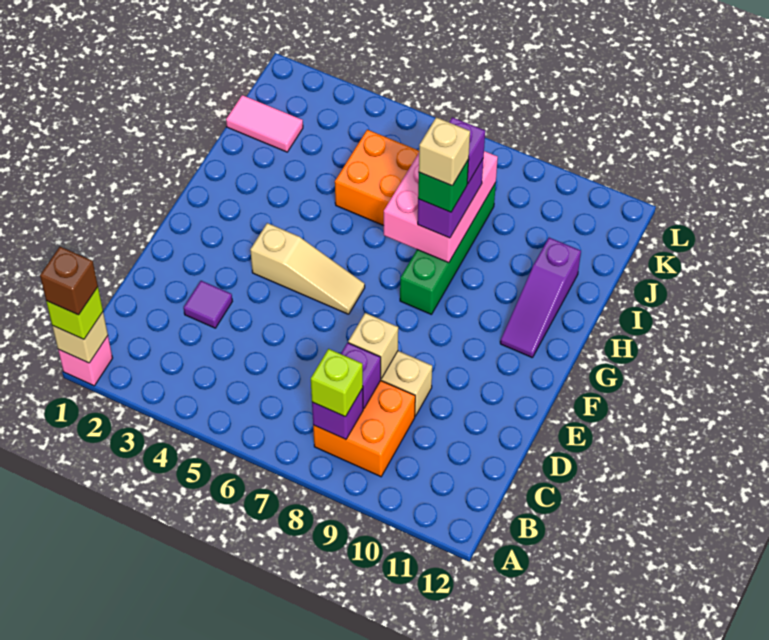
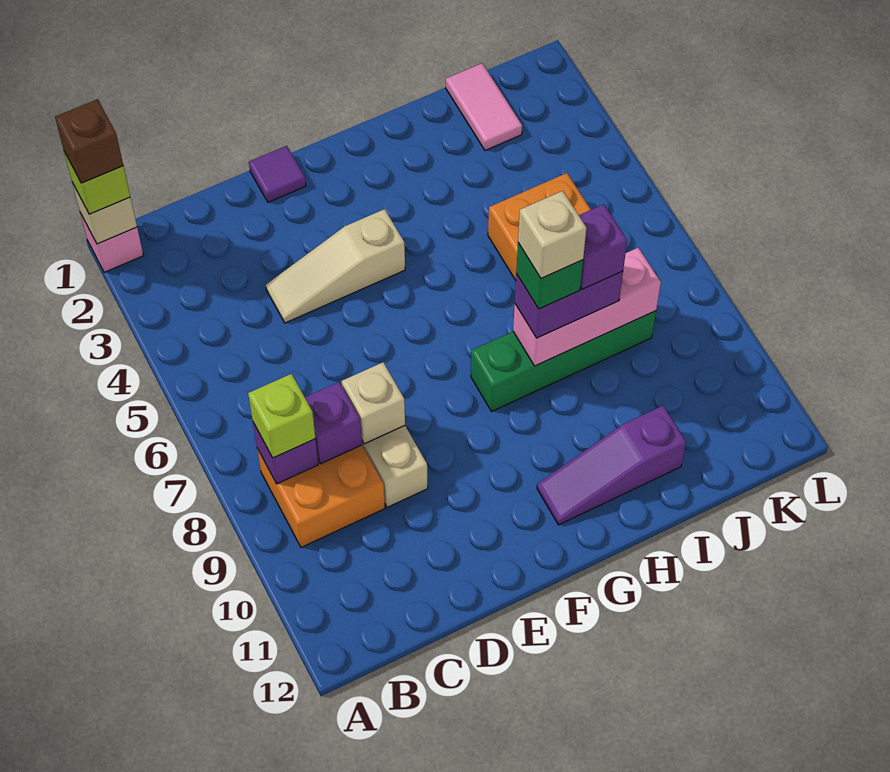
purple tile D3 level 1 -> purple tile E1 level 1
tan slope F4:F6 level 1 top 4 -> tan slope D4:F4 level 1 top F
pink brick H7:J8 level 2 -> pink brick H8:J8 level 2

